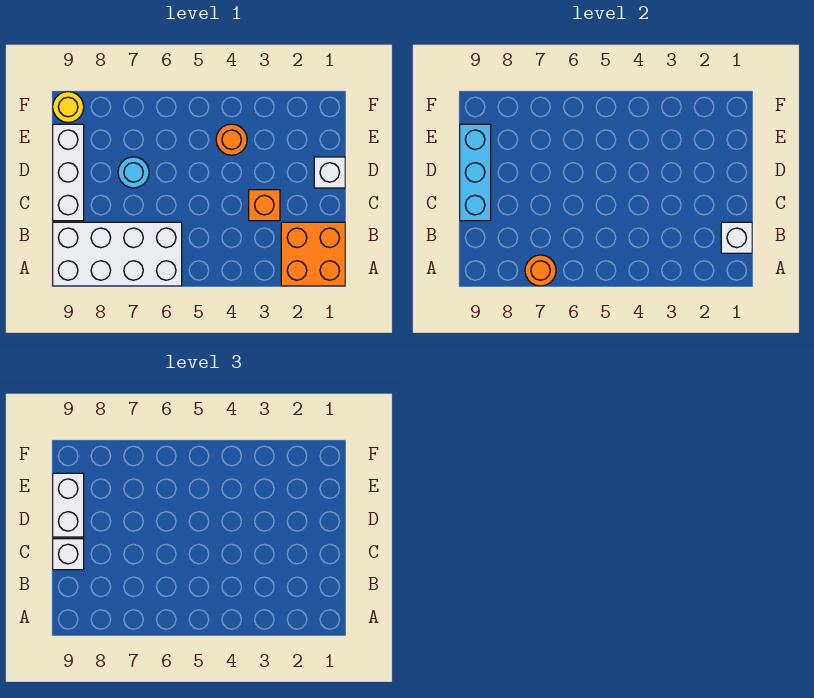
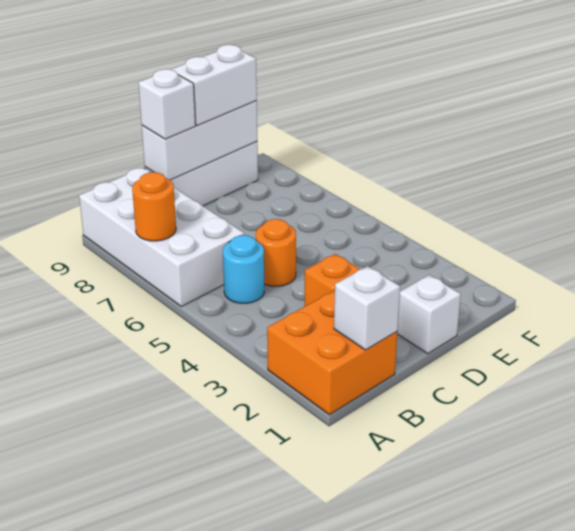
cyan brick C9:E9 level 2 -> white brick C9:E9 level 2
cyan round brick D7 level 1 -> cyan round brick B5 level 1
orange round brick E4 level 1 -> orange round brick C5 level 1
yellow round brick F9 level 1 -> none

